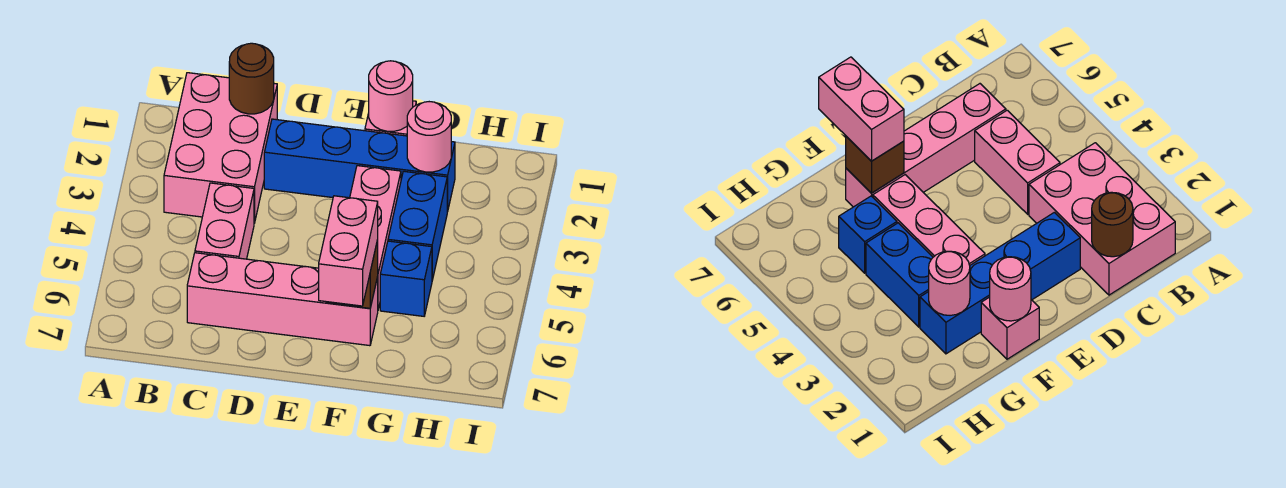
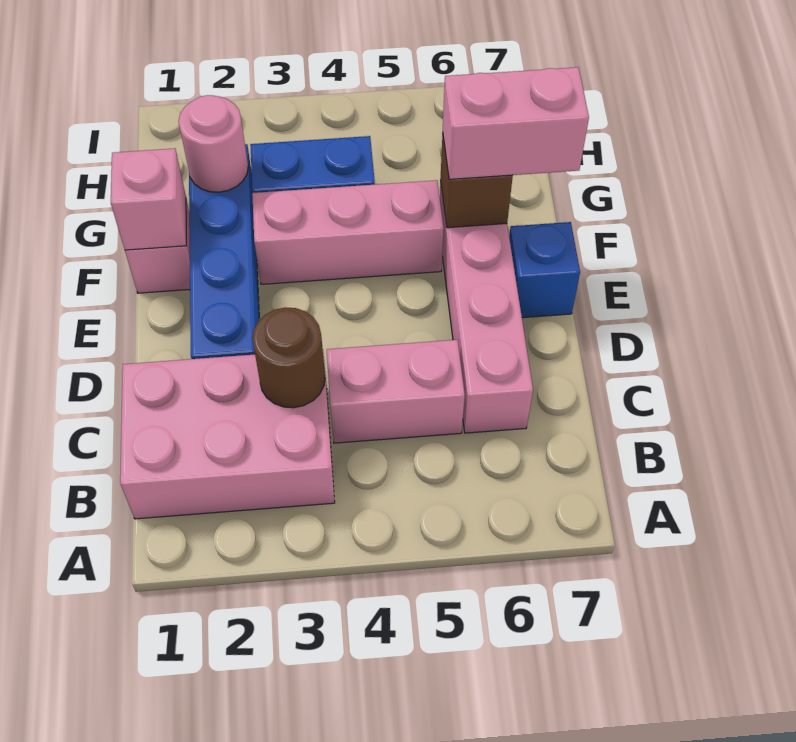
brown round brick C1 level 2 -> brown round brick C3 level 2
pink round brick F1 level 2 -> pink brick F1 level 2
blue brick G5 level 1 -> blue brick E7 level 1

